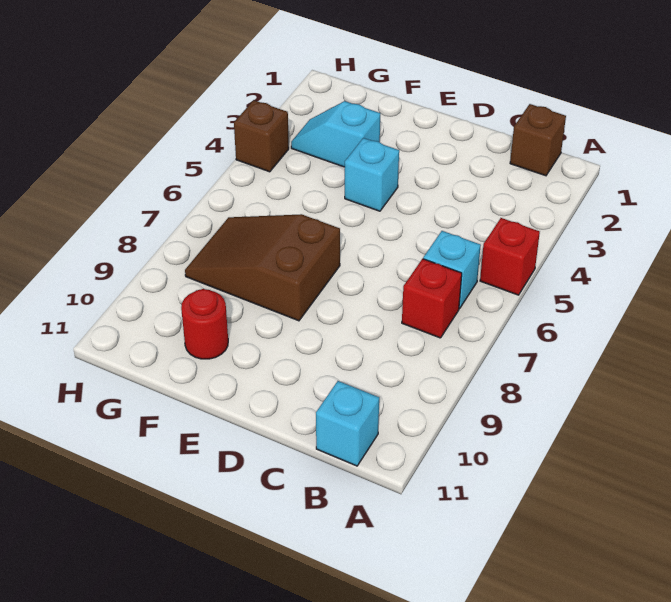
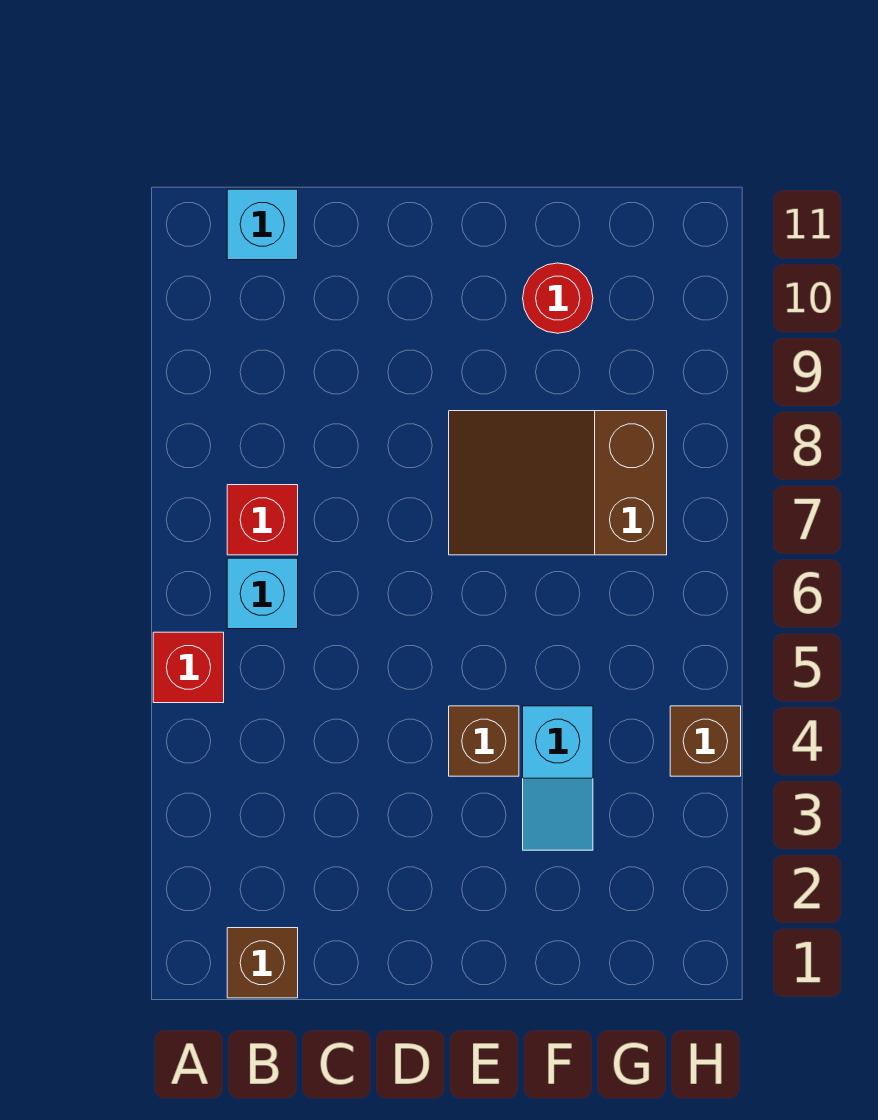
cyan brick E4 level 1 -> brown brick E4 level 1
brown slope E7:G8 level 1 top E -> brown slope E7:G8 level 1 top G
cyan slope F3:G3 level 1 top F -> cyan slope F3:F4 level 1 top 4

